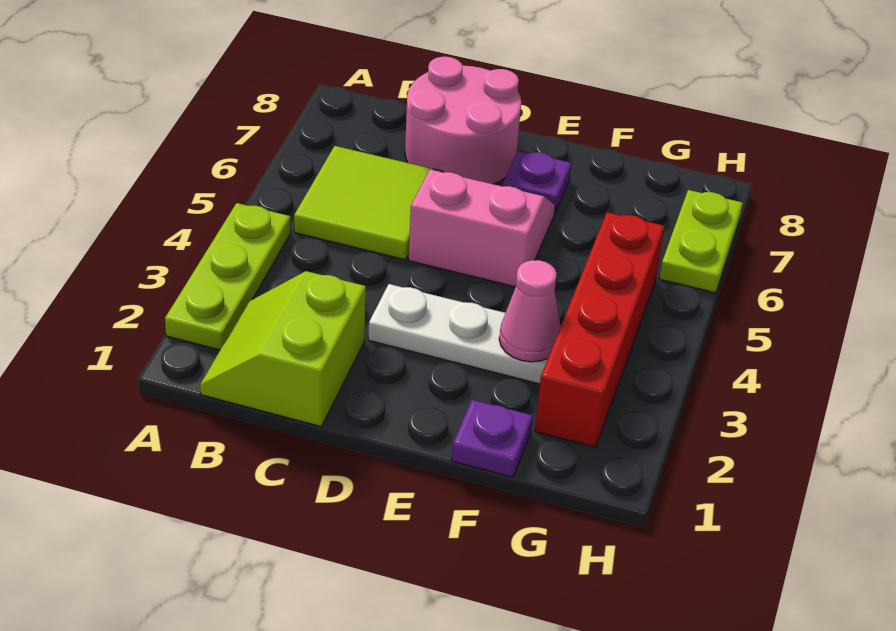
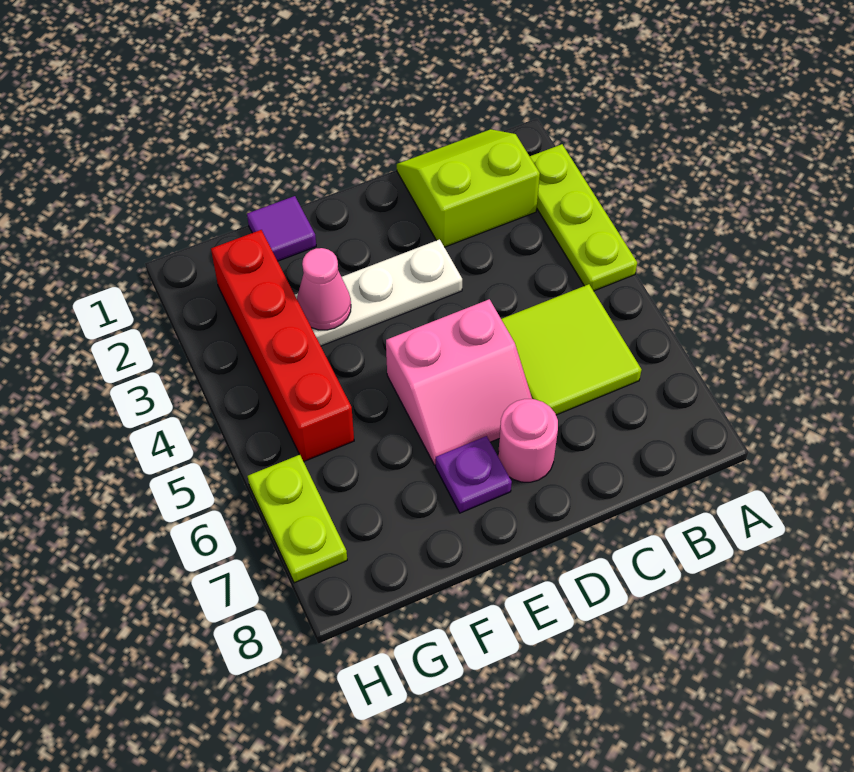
lime slope B1:C2 level 1 top C -> lime slope B1:C2 level 1 top 2
pink round brick C7:D8 level 1 -> pink round brick D7 level 1
purple plate F1 level 1 -> purple tile F1 level 1

